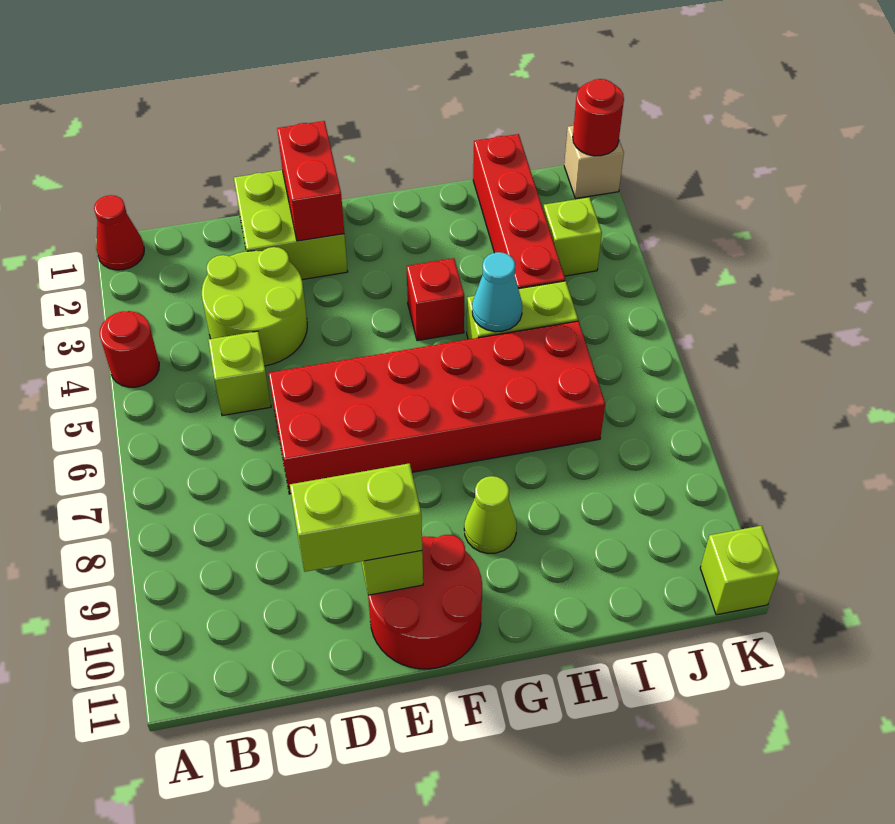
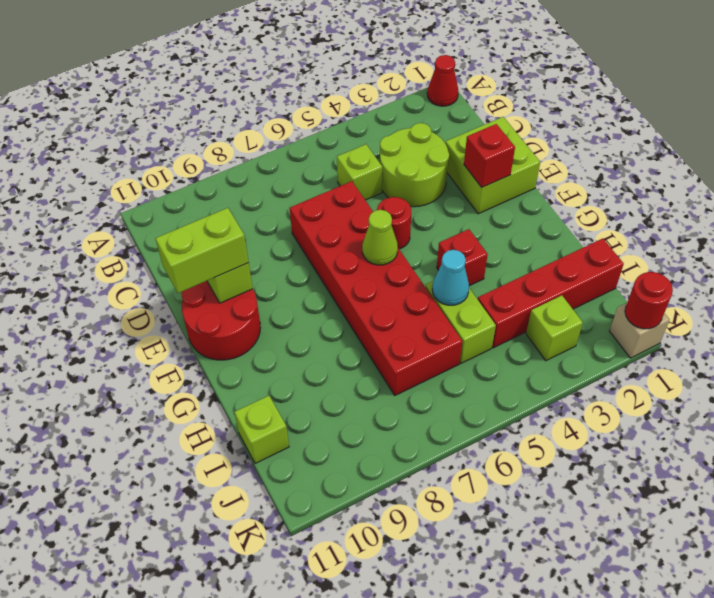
red round brick A4 level 1 -> red round brick E5 level 1
lime brick D10:E10 level 3 -> lime brick E10:E11 level 3
red brick E1:E2 level 2 -> red brick E2 level 2
lime cone G9 level 1 -> lime cone F6 level 2
lime brick K11 level 1 -> lime brick I11 level 1

